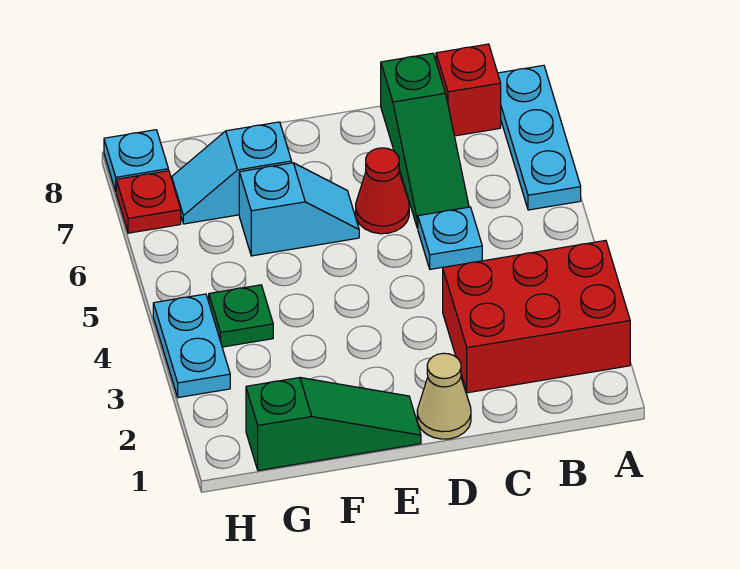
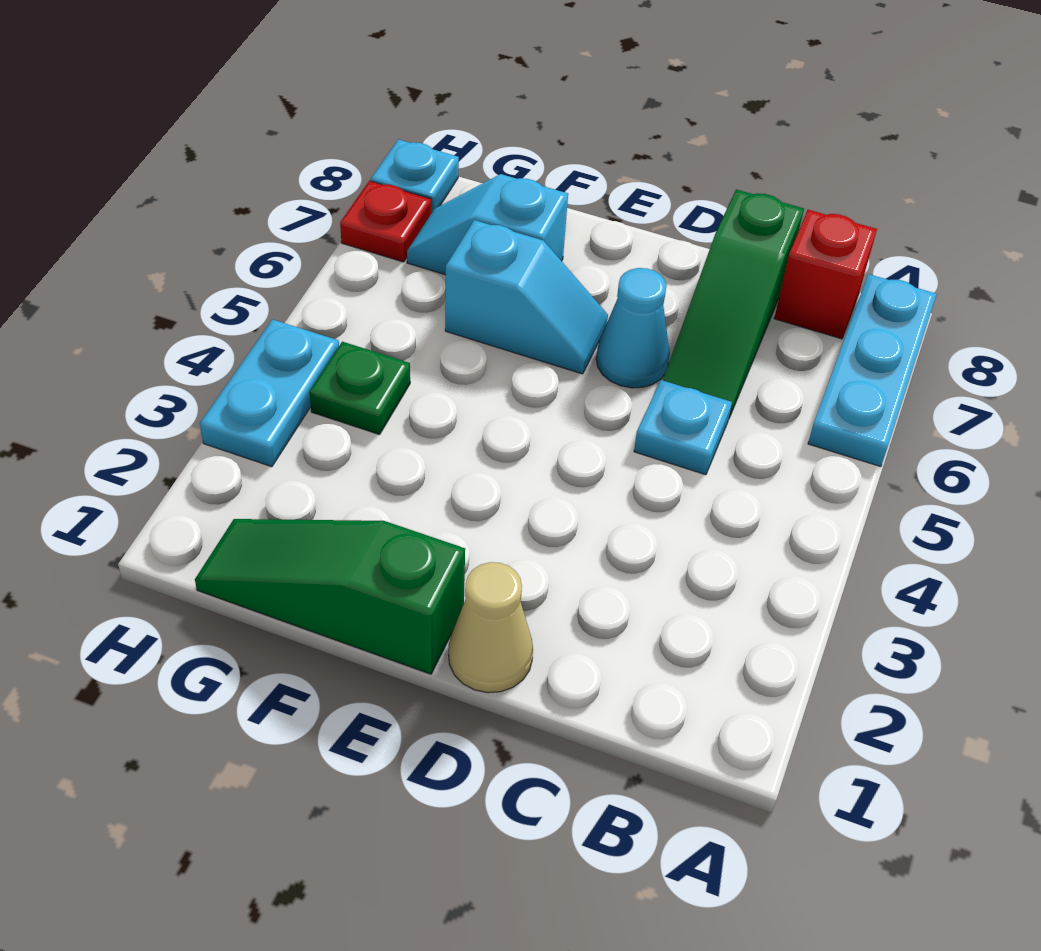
red brick A2:C3 level 1 -> none
red cone D6 level 1 -> cyan cone D6 level 1
green slope E1:G1 level 1 top G -> green slope E1:G1 level 1 top E

